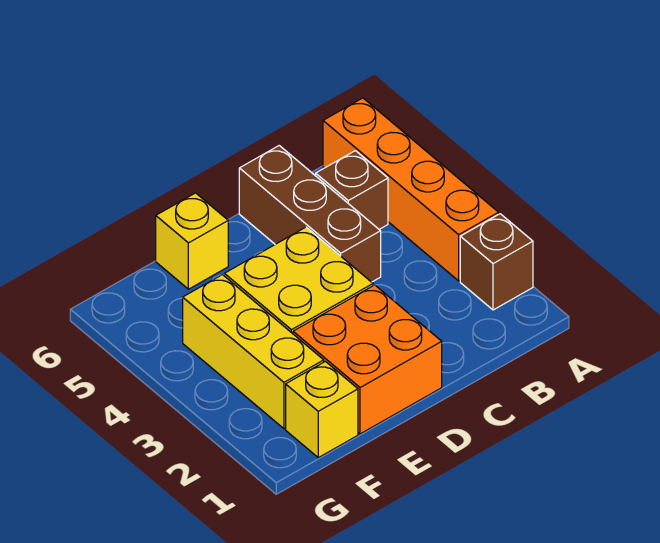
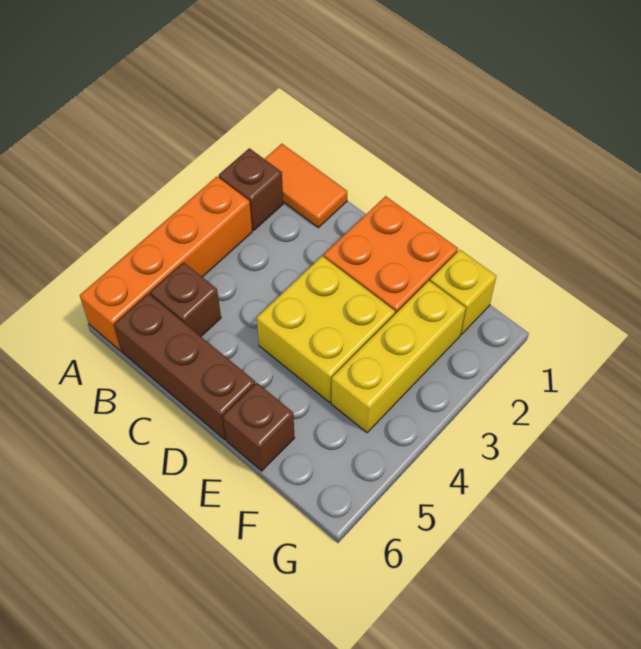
none -> orange tile A1:B1 level 1
brown brick C4:C6 level 1 -> brown brick B6:D6 level 1
yellow brick E6 level 1 -> brown brick E6 level 1

